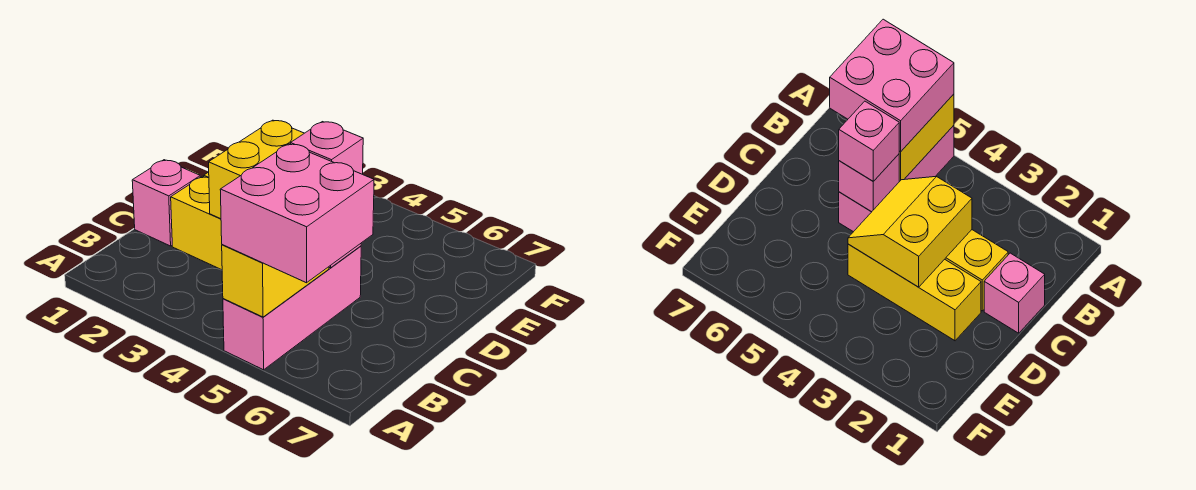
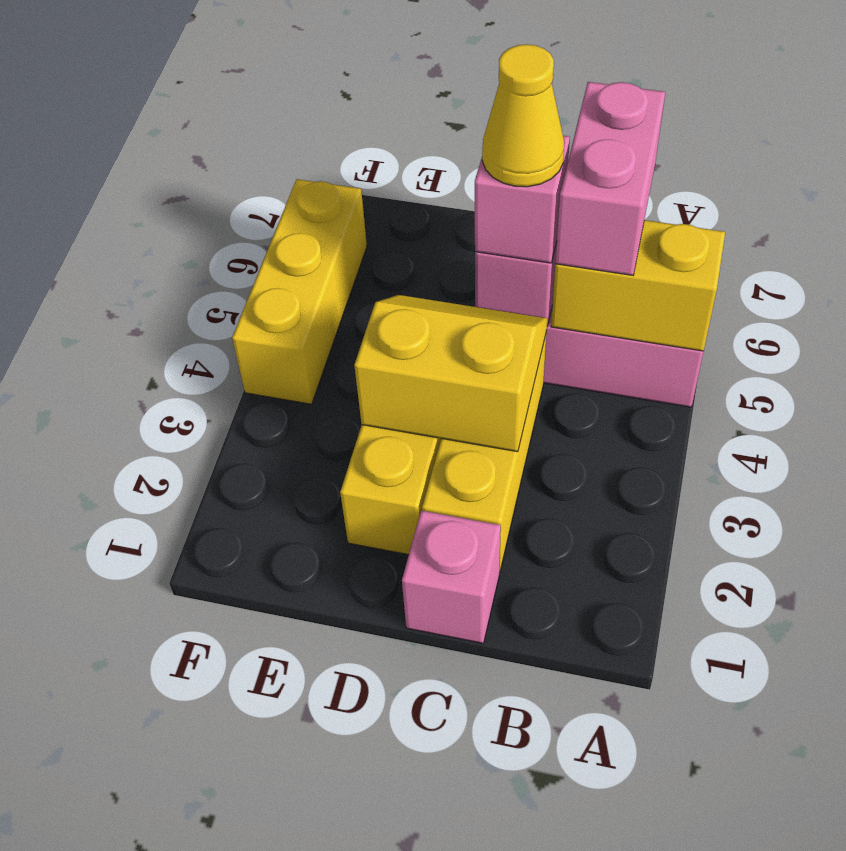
pink brick A5:B6 level 3 -> pink brick B5:B6 level 3
none -> yellow cone C5 level 4
none -> yellow brick F4:F6 level 1

